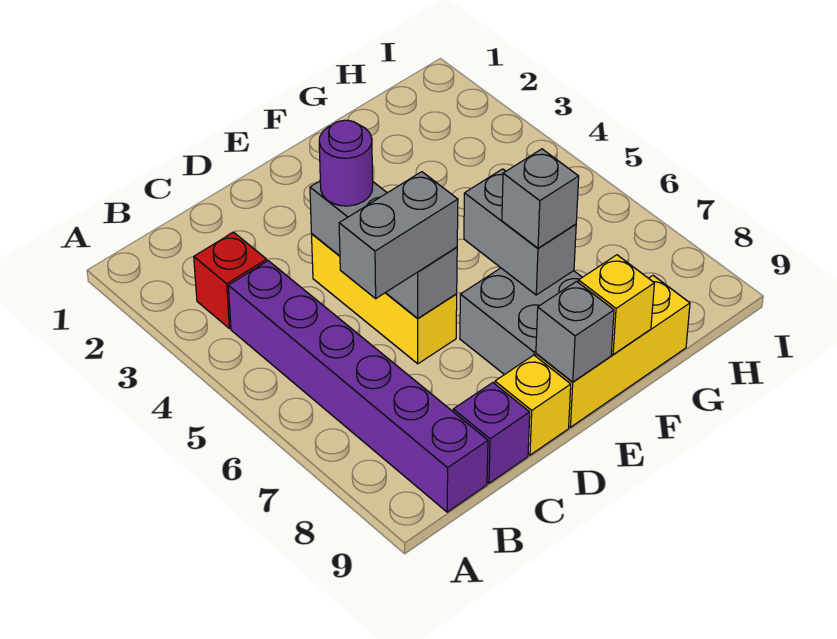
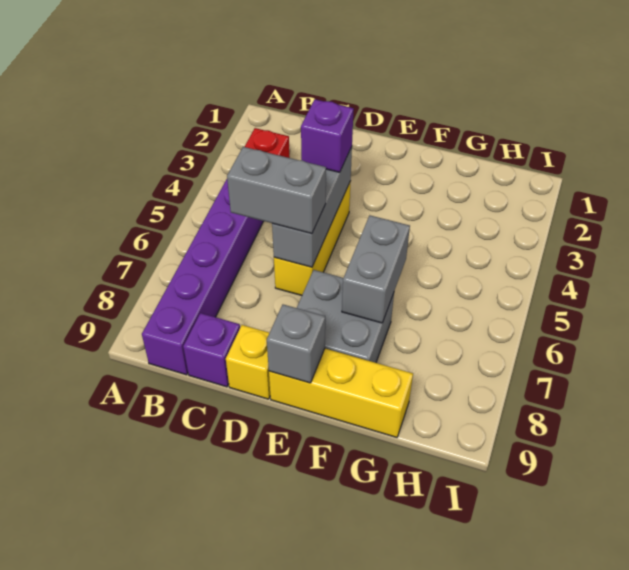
purple round brick D4 level 3 -> purple brick D4 level 3
grey brick F7 level 3 -> none
yellow brick F9 level 2 -> none

